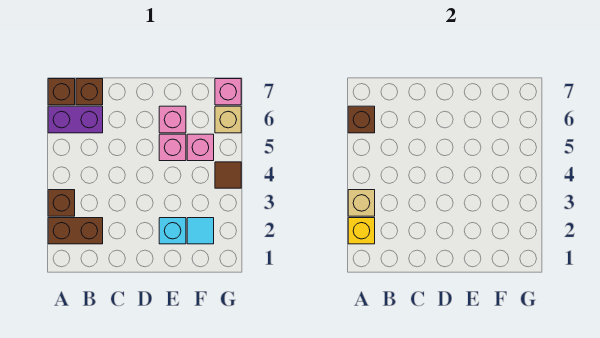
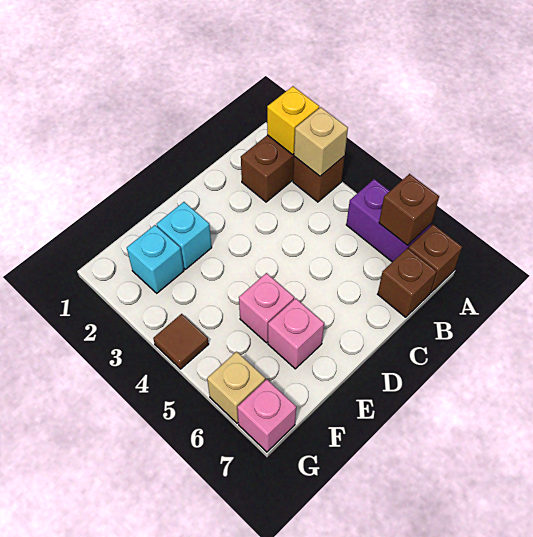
purple brick A6:B6 level 1 -> purple brick A5:A6 level 1
cyan tile F2 level 1 -> cyan brick F2 level 1
pink brick F5 level 1 -> none

